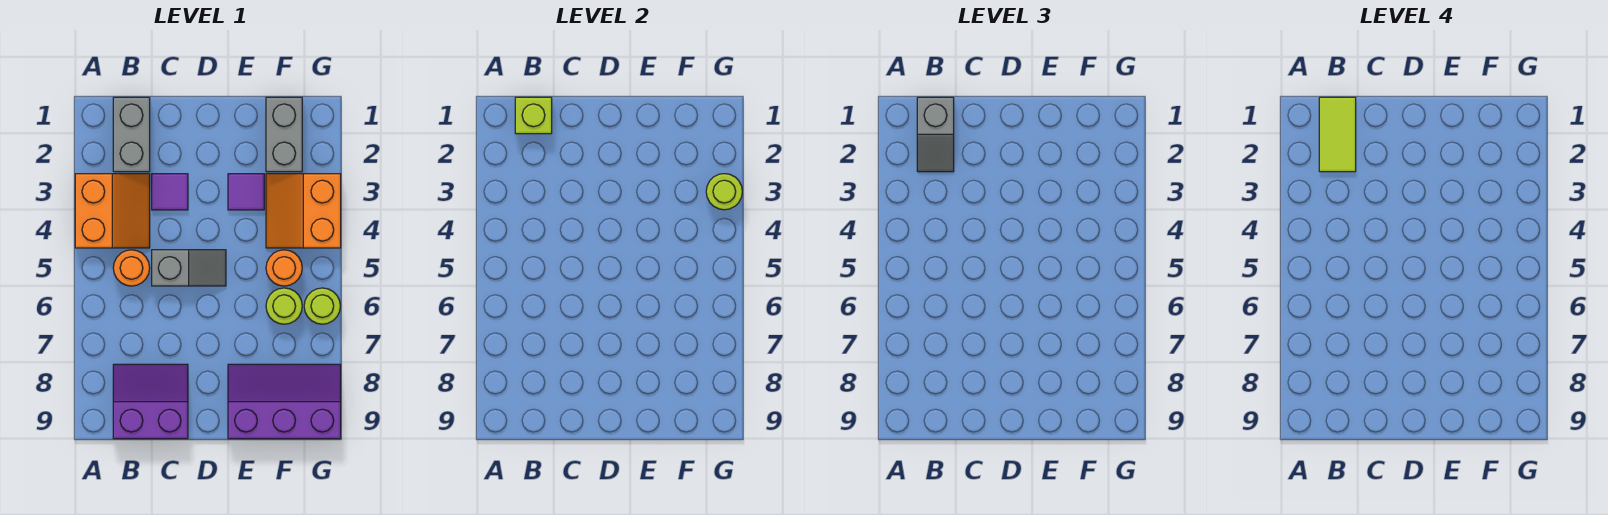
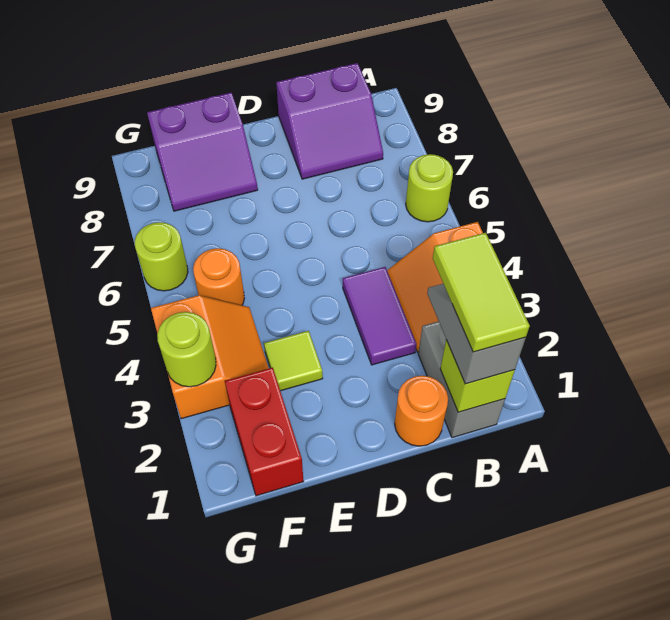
orange round brick B5 level 1 -> orange round brick C1 level 1
purple tile C3 level 1 -> purple tile C3:C4 level 1
grey slope C5:D5 level 1 top C -> none
purple tile E3 level 1 -> lime tile E3 level 1
purple slope E8:G9 level 1 top 9 -> purple slope E8:F9 level 1 top 9
grey brick F1:F2 level 1 -> red brick F1:F2 level 1
lime round brick F6 level 1 -> lime round brick A6 level 1

